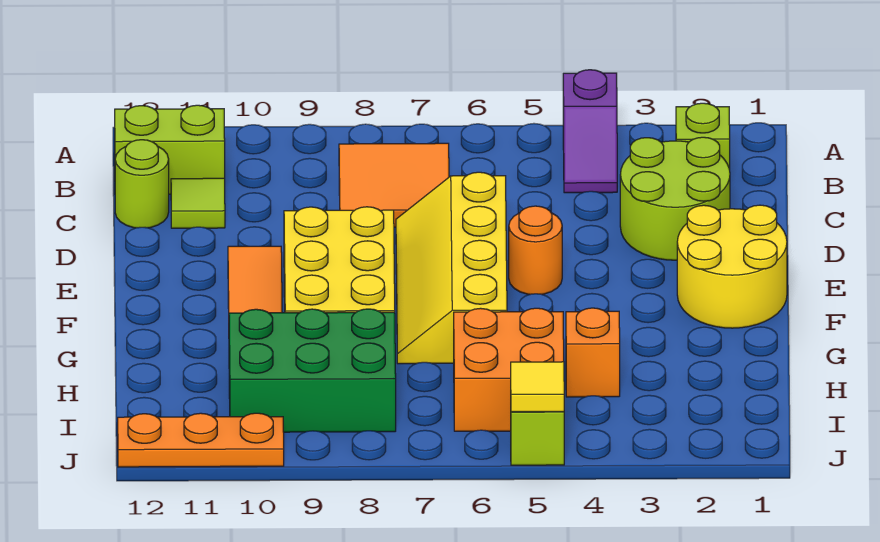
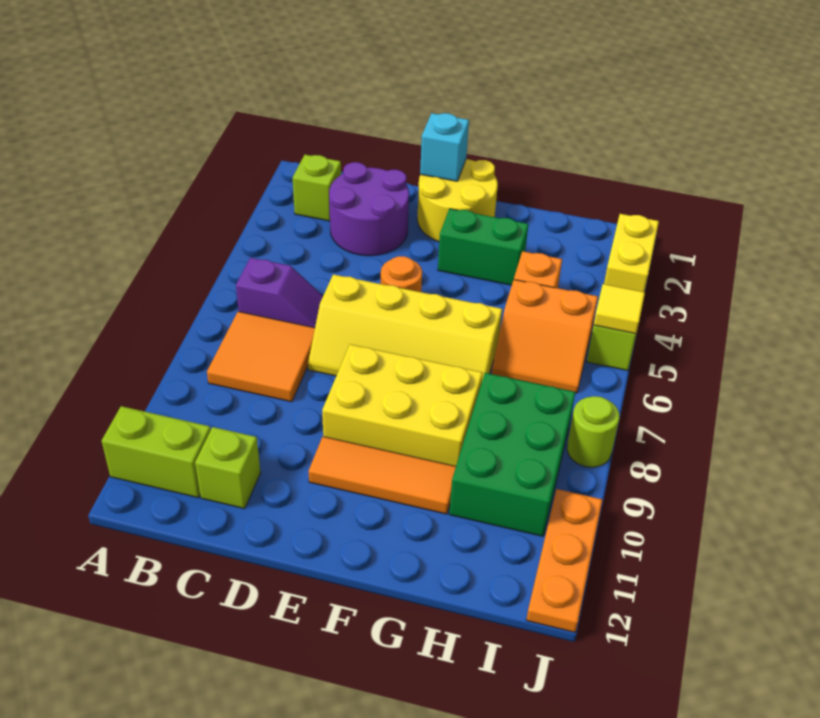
purple slope A4:B4 level 1 top A -> purple slope B6:C6 level 1 top B
lime brick B11:B12 level 1 -> lime brick A11:B11 level 1
lime round brick C2:D3 level 1 -> purple round brick C2:D3 level 1
lime tile C11 level 1 -> lime brick C11 level 1
lime round brick C12 level 1 -> lime round brick J8 level 1
none -> cyan brick E1 level 2
none -> green brick F3:G3 level 1
orange brick H5:I6 level 1 -> orange slope H5:I6 level 1 top 5
none -> yellow brick J2:J3 level 1

